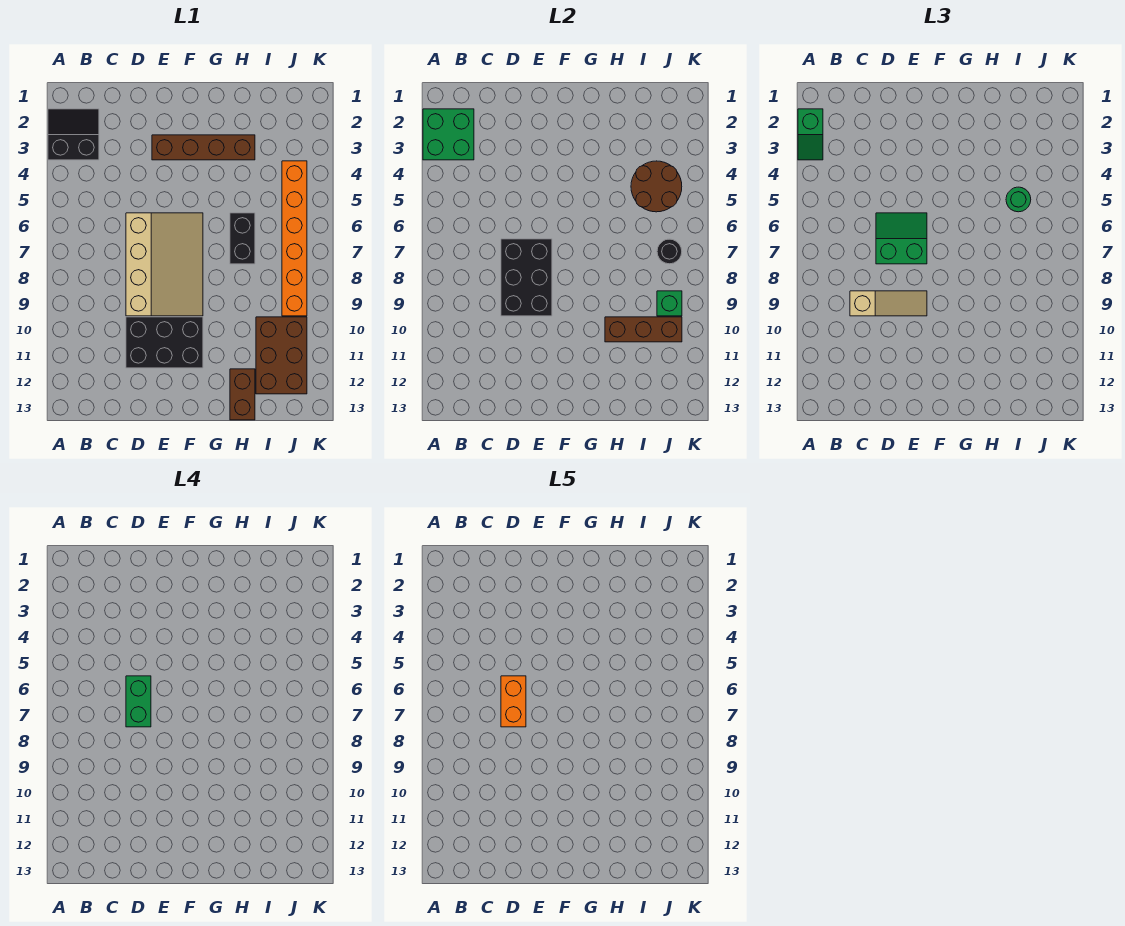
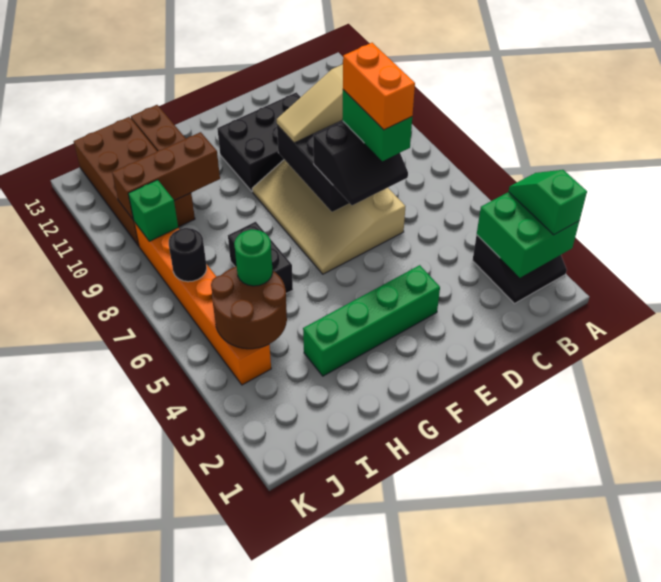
green slope D6:E7 level 3 top 7 -> black slope D6:E7 level 3 top 7
brown brick E3:H3 level 1 -> green brick E3:H3 level 1
brown brick I10:J12 level 1 -> brown brick I10:J13 level 1

